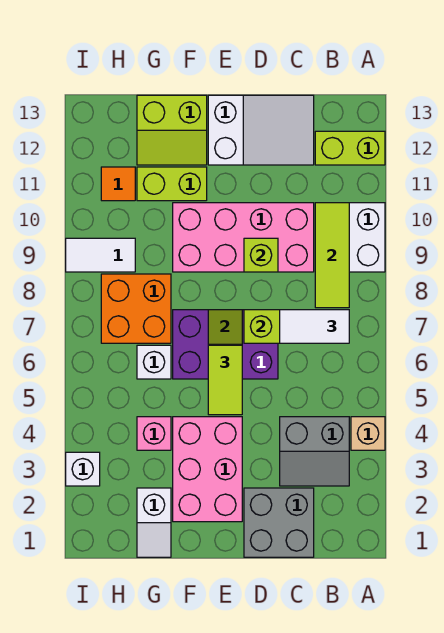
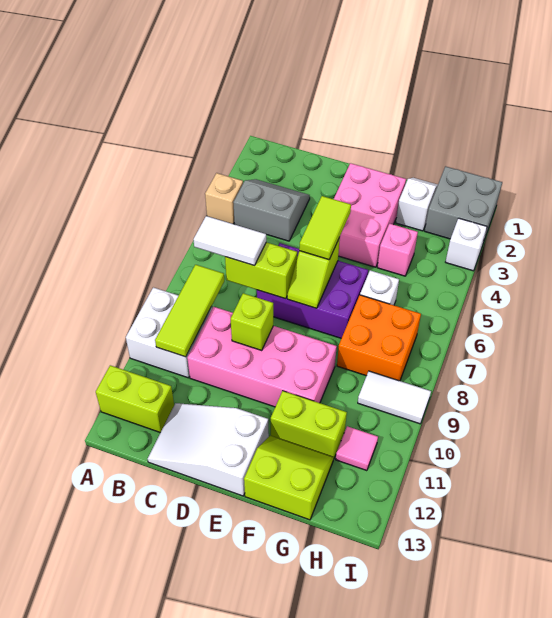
grey brick C1:D2 level 1 -> grey brick H1:I2 level 1
orange tile H11 level 1 -> pink tile H11 level 1

